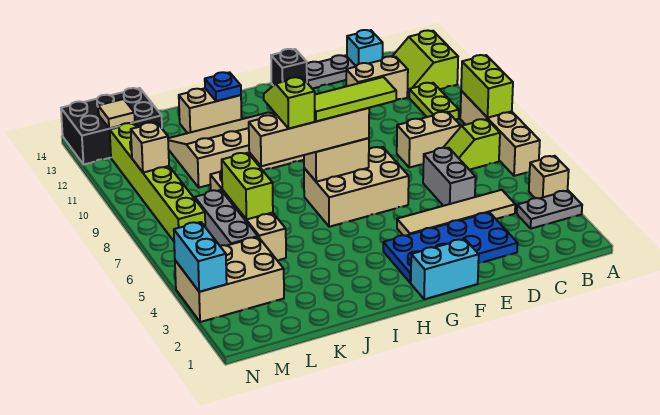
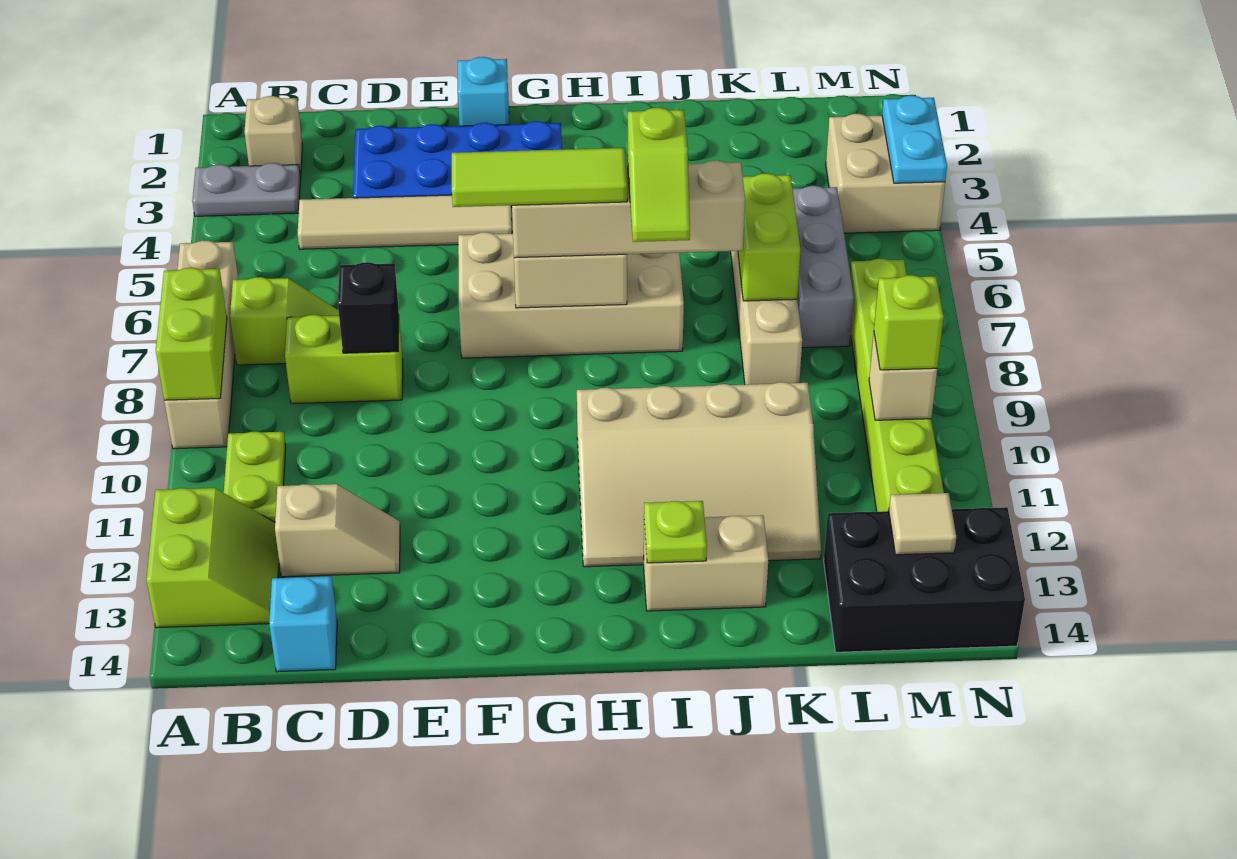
tan brick A4 level 1 -> tan brick B2 level 1
tan brick C8:D8 level 1 -> lime brick C8:D8 level 1
tan brick C12:D12 level 1 -> tan slope C12:D12 level 1 top C
grey brick D5:D6 level 1 -> none
grey plate D14:E14 level 1 -> none
cyan brick F1:G1 level 1 -> cyan brick F1 level 1
tan brick F6:H7 level 1 -> tan brick F6:I7 level 1
black brick F14 level 1 -> black brick D8 level 2
blue plate I13 level 2 -> lime plate I13 level 2
tan brick L3:N4 level 1 -> tan brick M3:N4 level 1
none -> lime brick M10 level 3
cyan brick N3:N4 level 2 -> cyan plate N3:N4 level 2

